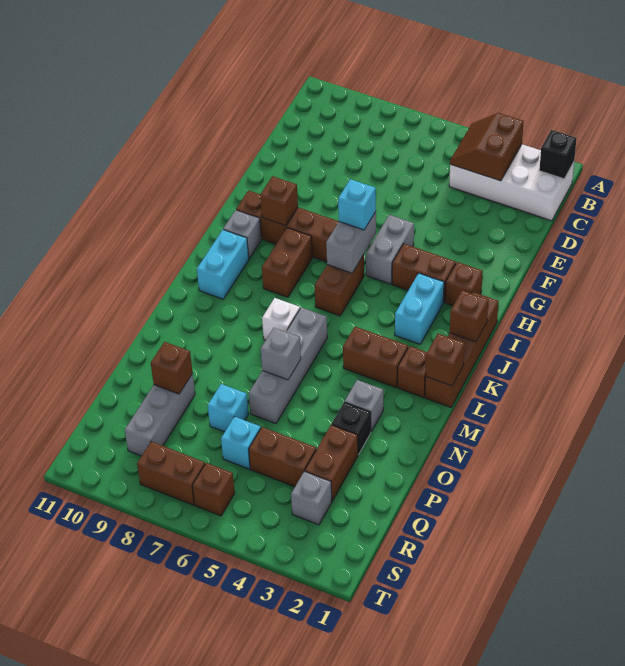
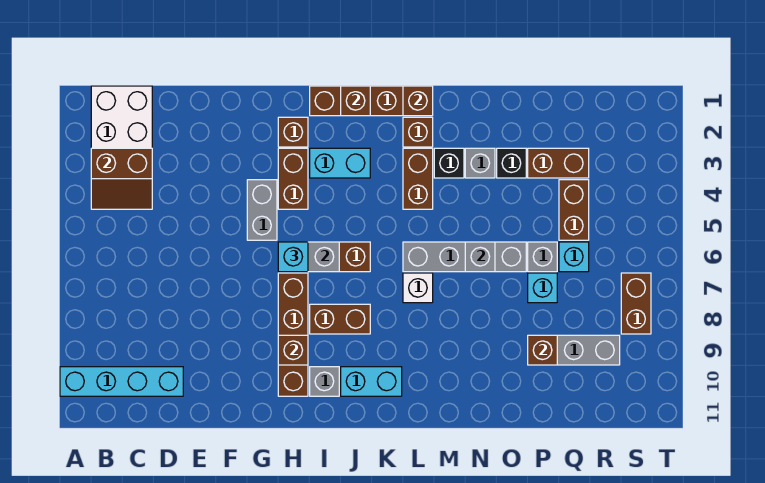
none -> cyan brick A10:D10 level 1
black brick B1 level 2 -> black brick M3 level 1
grey brick G5:H5 level 1 -> grey brick G4:G5 level 1
grey brick R3 level 1 -> grey brick P6 level 1
brown brick S6 level 1 -> none

